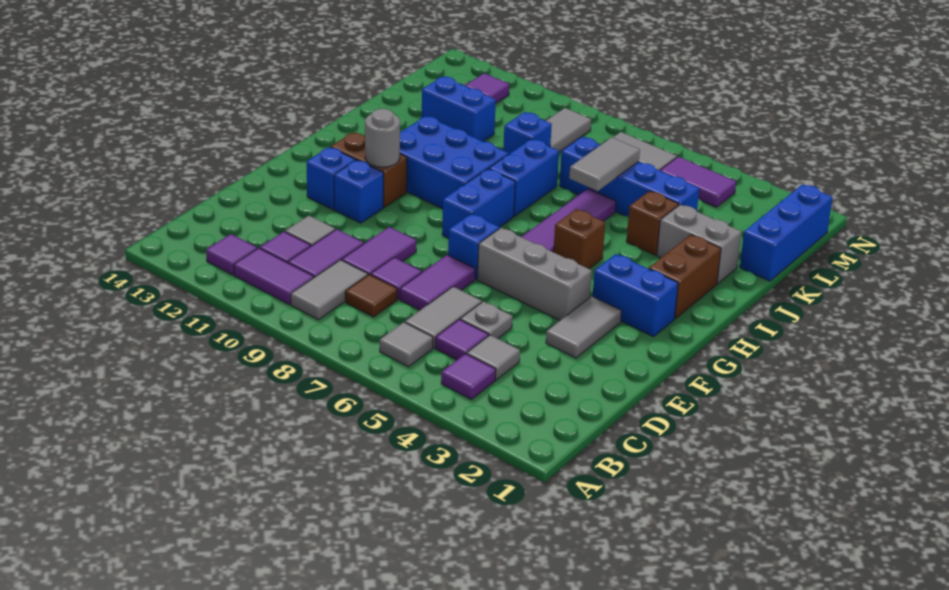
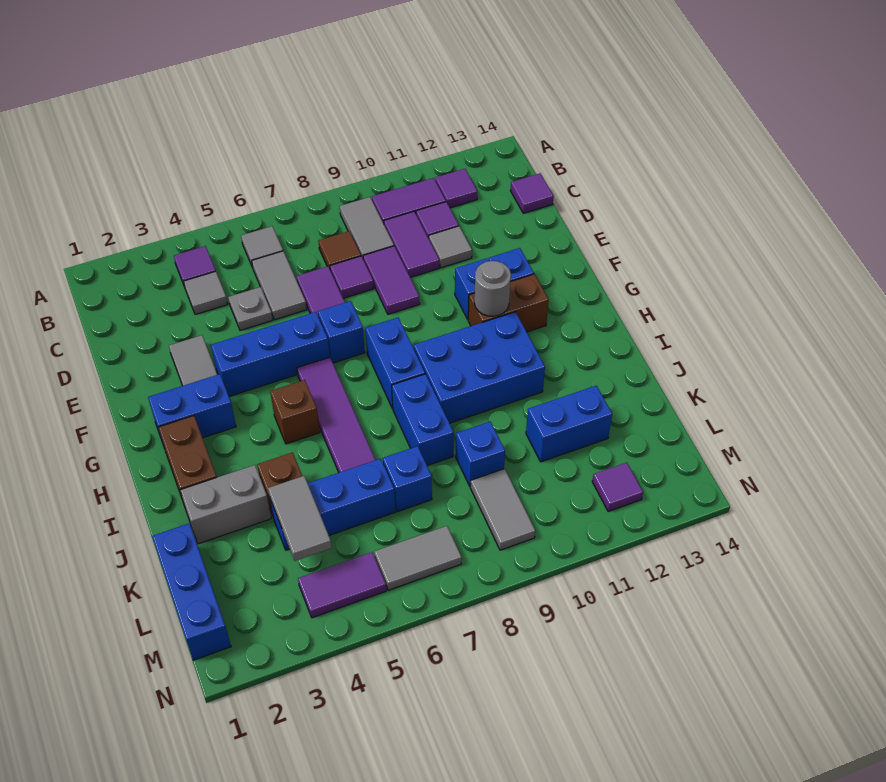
purple tile C5 level 1 -> purple tile C14 level 1
grey brick F4:F6 level 1 -> blue brick F4:F6 level 1
grey tile J6:K6 level 2 -> grey tile K4:L4 level 2

